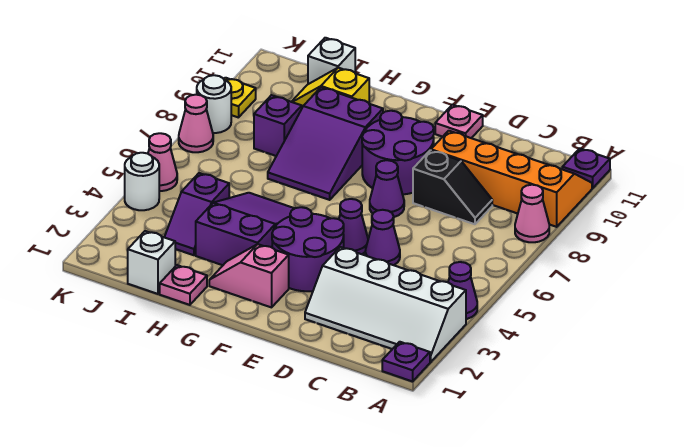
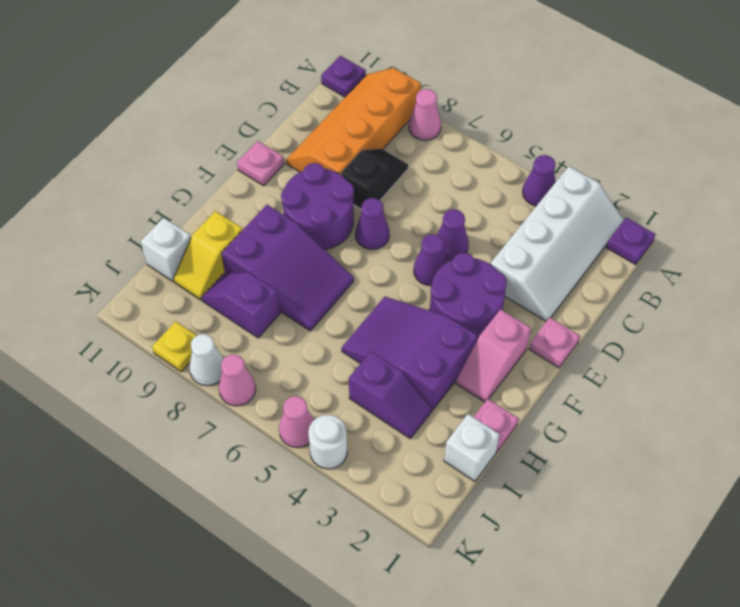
none -> pink plate E1 level 1
white round brick K8 level 1 -> white cone K8 level 1

